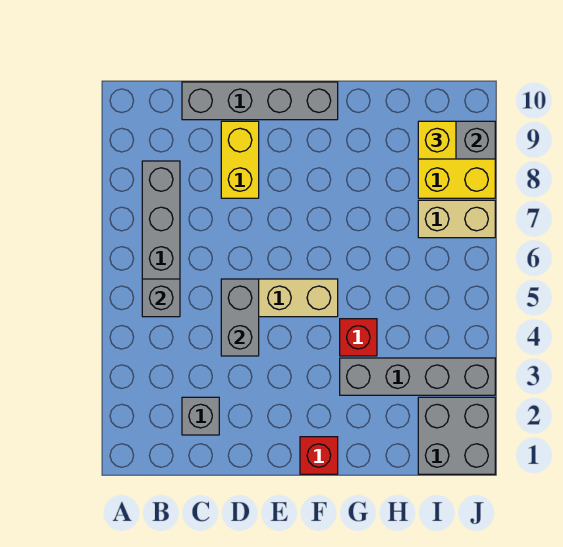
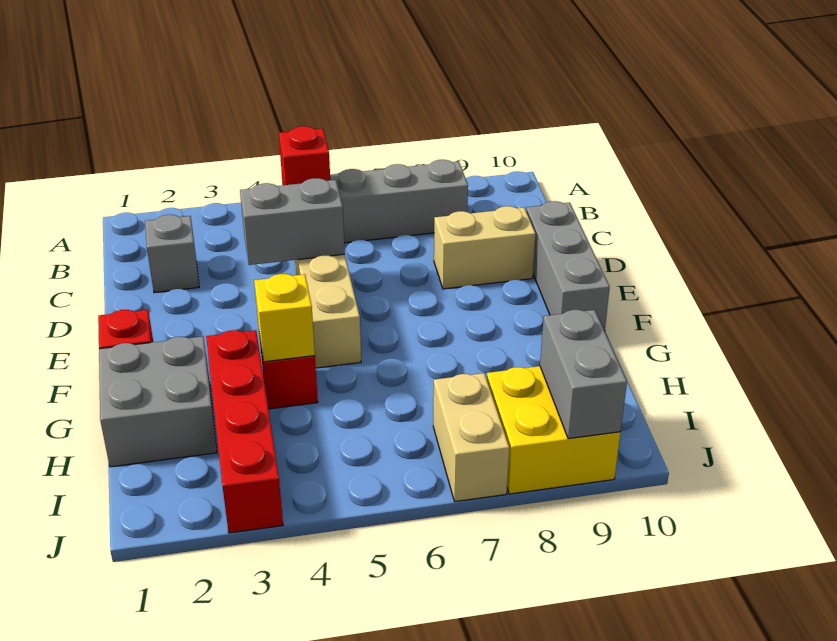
grey brick B5 level 2 -> red brick B5 level 2
grey brick C10:F10 level 1 -> grey brick D10:F10 level 1
yellow brick D8:D9 level 1 -> tan brick D8:D9 level 1
grey brick G3:J3 level 1 -> red brick G3:J3 level 1
grey brick I1:J2 level 1 -> grey brick G1:H2 level 1
yellow brick I9 level 3 -> yellow brick G4 level 2

